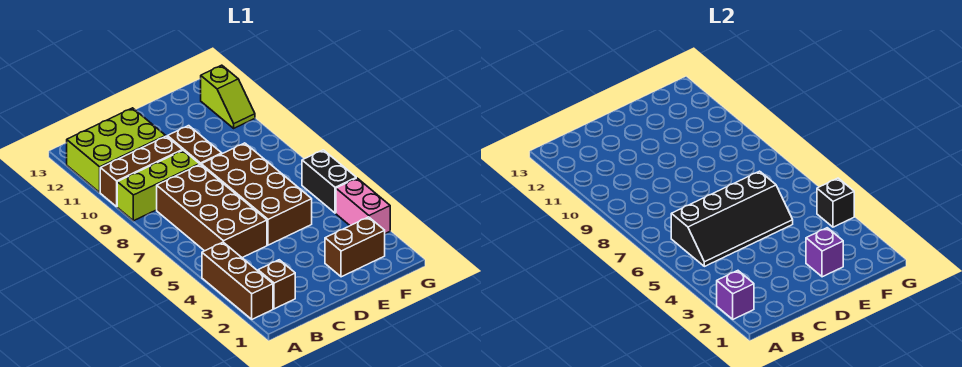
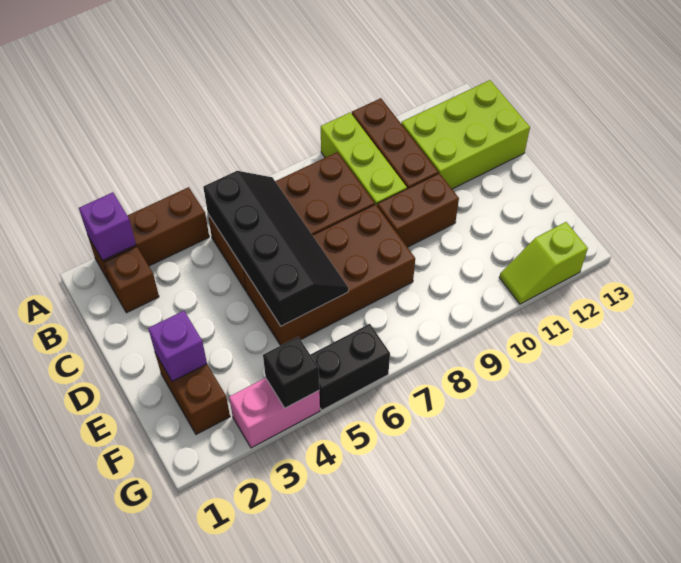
lime brick A11:C12 level 1 -> lime brick B11:C13 level 1
black slope B5:E6 level 2 top 6 -> black slope B5:E6 level 2 top 5

